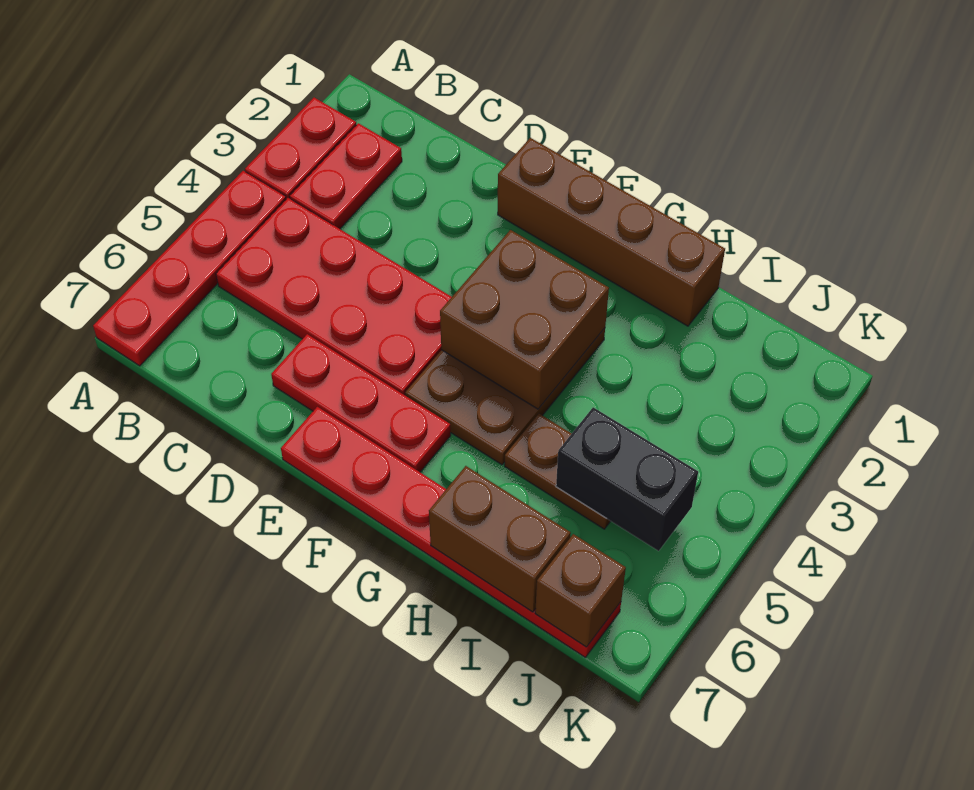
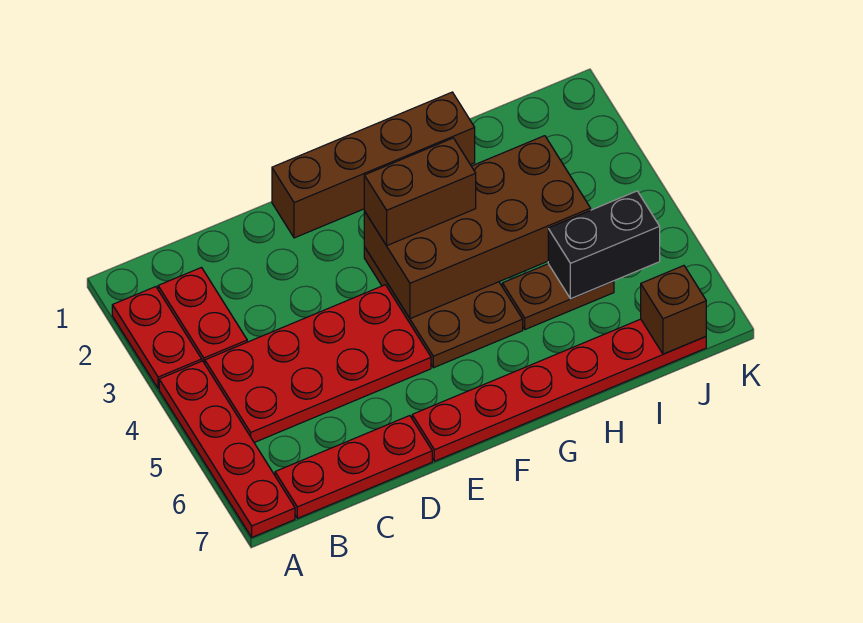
red plate D6:F6 level 1 -> red plate B7:D7 level 1
brown brick F3:G4 level 2 -> brown brick F3:I4 level 2
brown brick H7:I7 level 2 -> brown brick F3:G3 level 3

